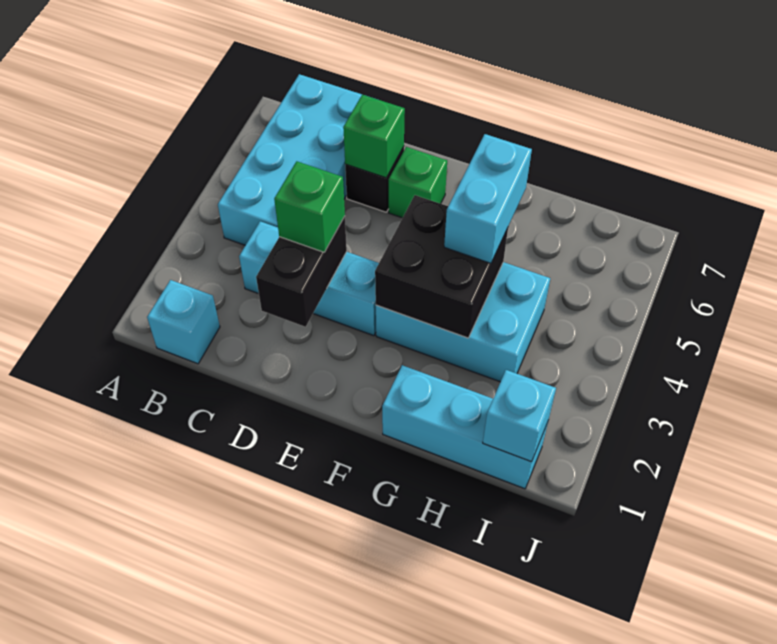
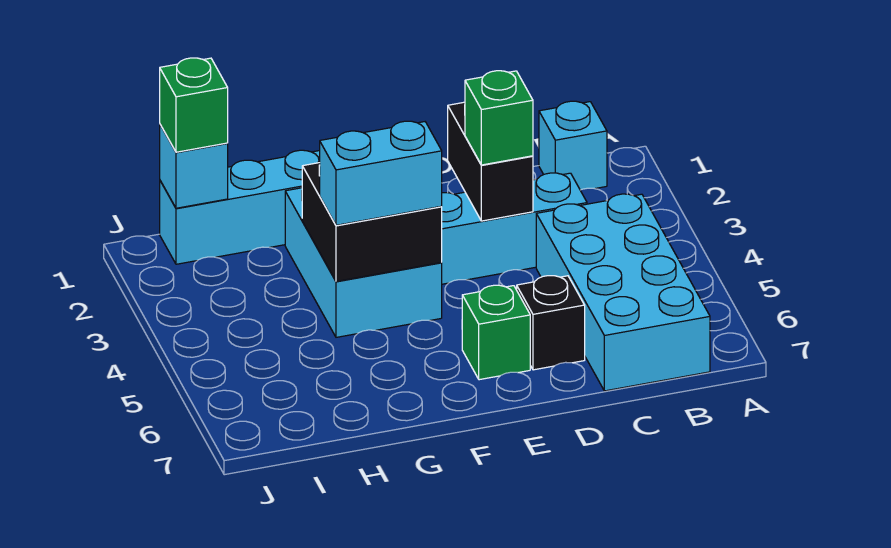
green brick D6 level 2 -> green brick I1 level 3
cyan brick F3:H4 level 1 -> cyan brick F2:G4 level 1
cyan brick G4:G5 level 3 -> cyan brick F4:G4 level 3

